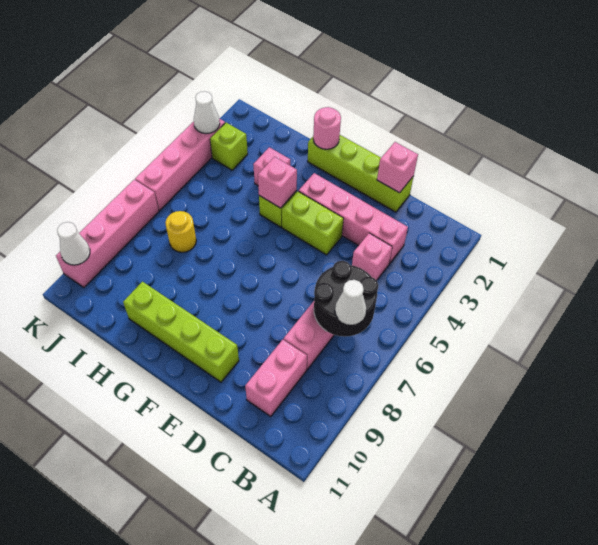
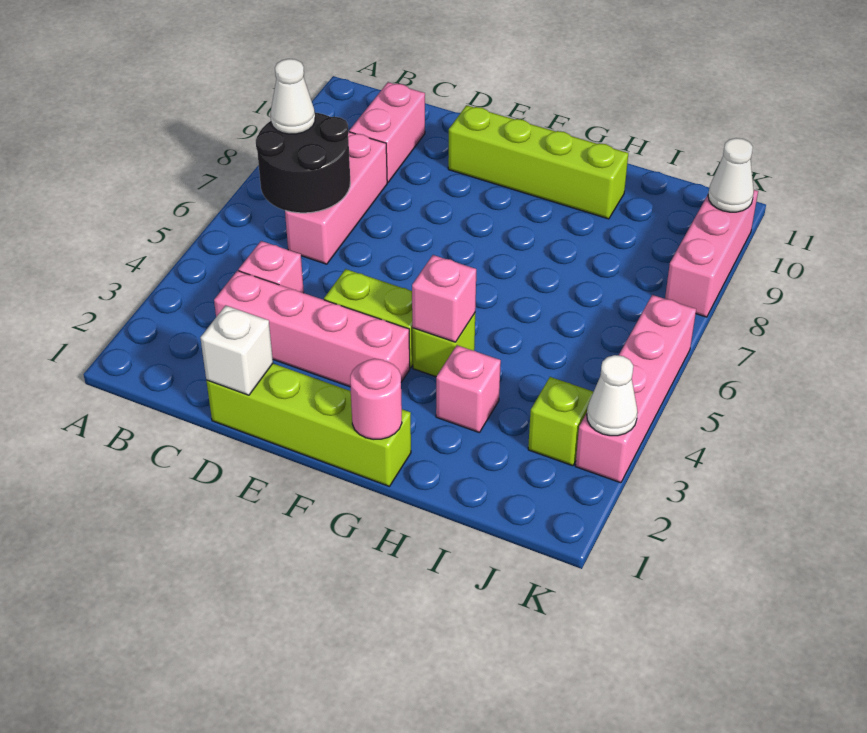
pink brick D1 level 2 -> white brick D1 level 2
yellow round brick I7 level 1 -> none
pink brick K7:K10 level 1 -> pink brick K8:K10 level 1

